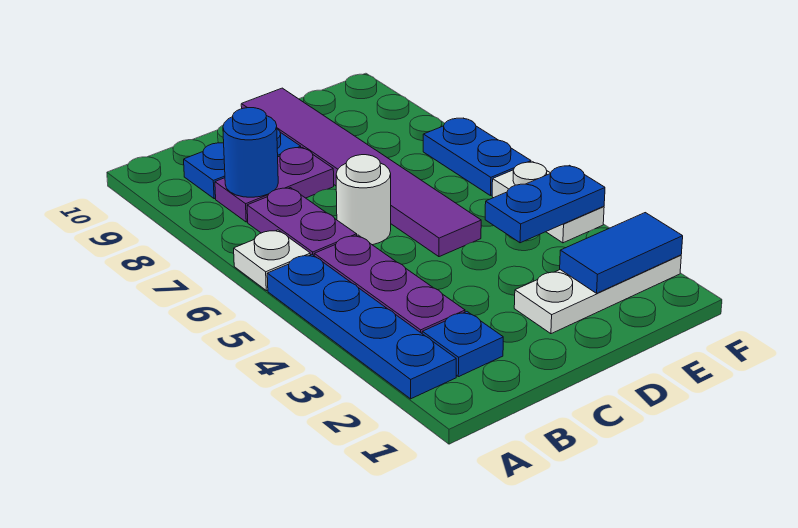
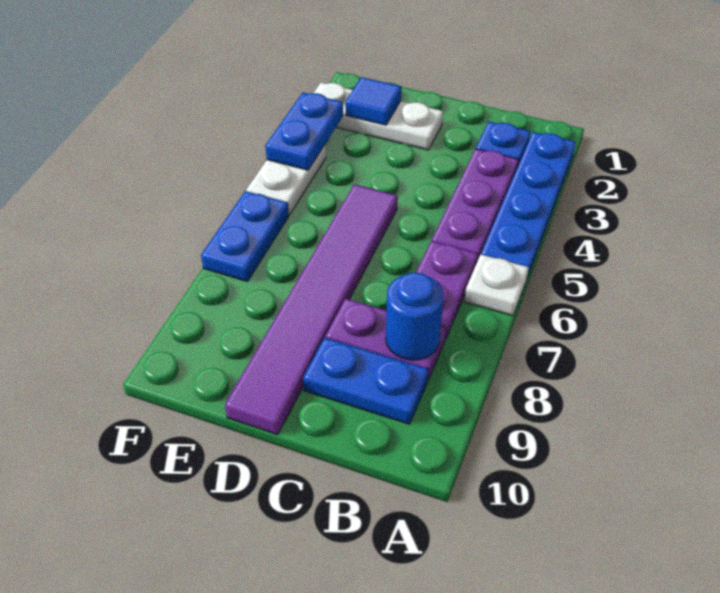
white round brick C6 level 1 -> none
blue tile E2:F2 level 2 -> blue tile E2 level 2
blue plate E4:F4 level 2 -> blue plate F3:F4 level 2

